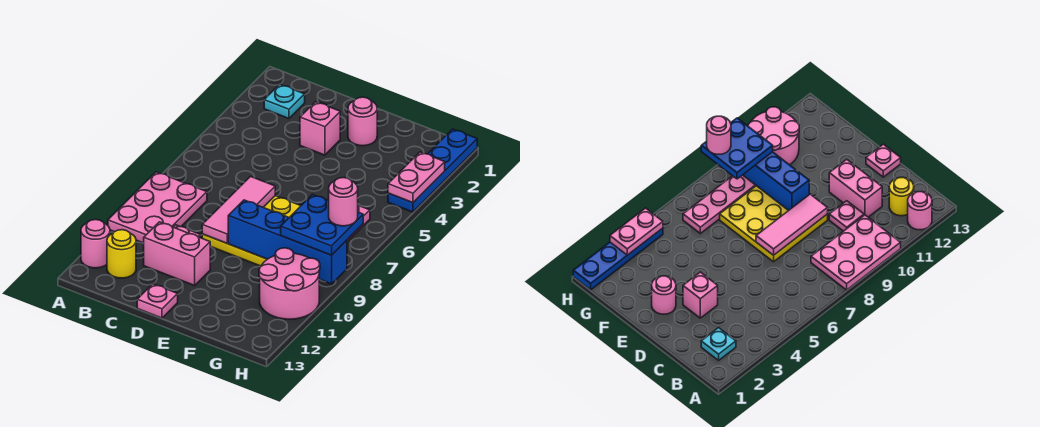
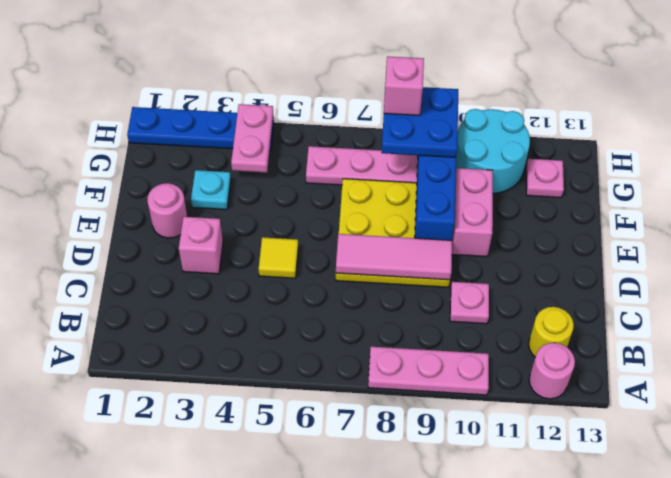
pink plate A8:B10 level 1 -> pink plate A8:A10 level 1
cyan plate B2 level 1 -> cyan plate F3 level 1
pink brick C11:D11 level 1 -> pink brick E10:F10 level 1
none -> yellow tile D5 level 1
pink plate D13 level 1 -> pink plate G12 level 1
pink round brick G10:H11 level 1 -> cyan round brick G10:H11 level 1
pink plate H3:H4 level 2 -> pink plate G4:H4 level 2
pink round brick H8 level 4 -> pink brick H8 level 4

